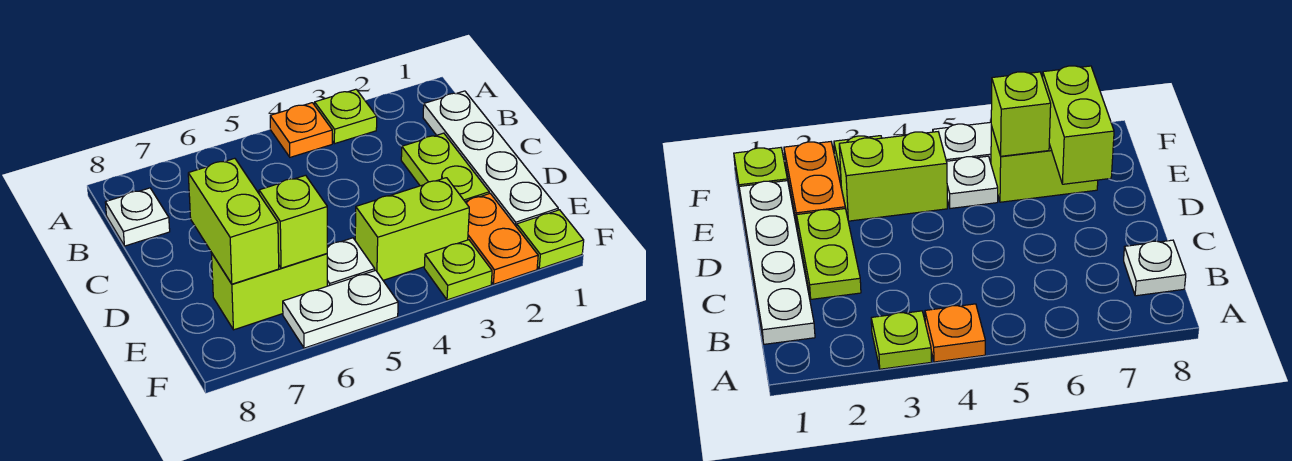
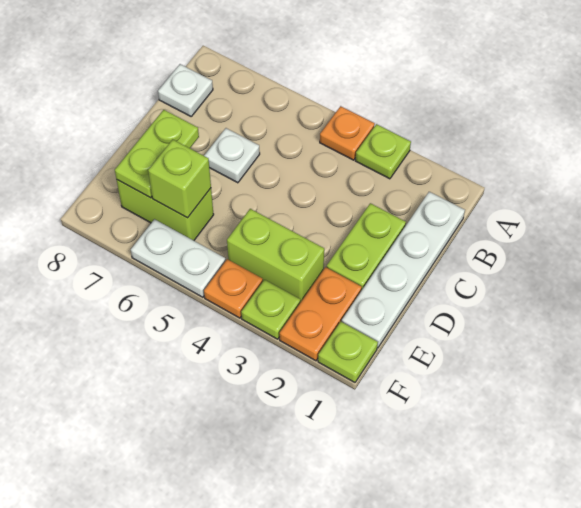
lime brick D7:E7 level 2 -> lime plate D7:E7 level 2
white plate E5 level 1 -> white plate C6 level 1
none -> orange plate F4 level 1

